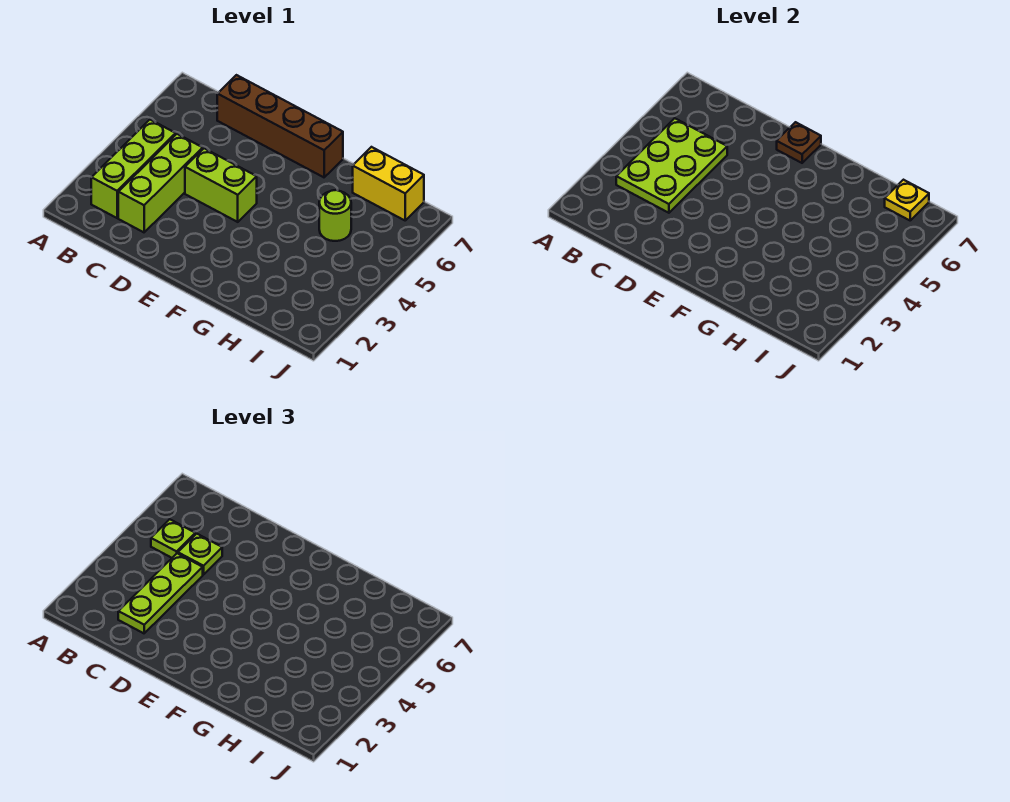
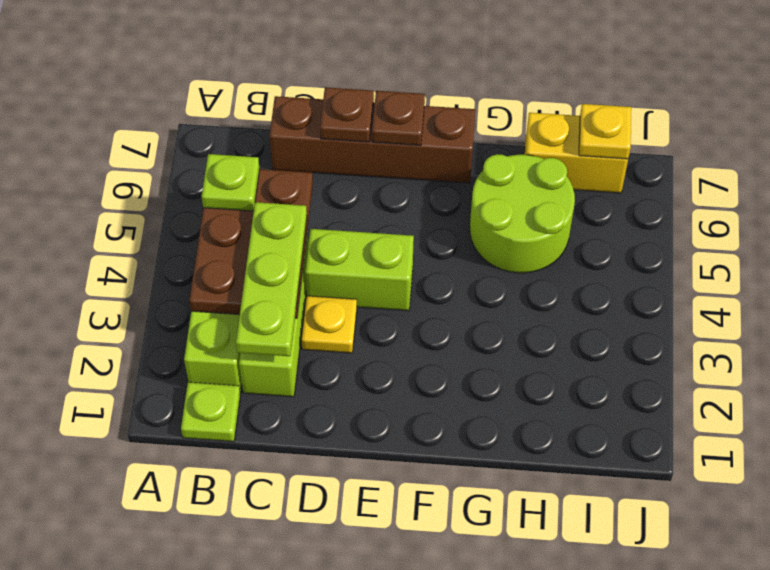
lime plate B3:C5 level 2 -> brown plate B3:C5 level 2
lime plate C5 level 3 -> lime plate B1 level 1
none -> yellow plate D3 level 1
none -> brown plate D7 level 2
lime round brick H5 level 1 -> lime round brick G5:H6 level 1

